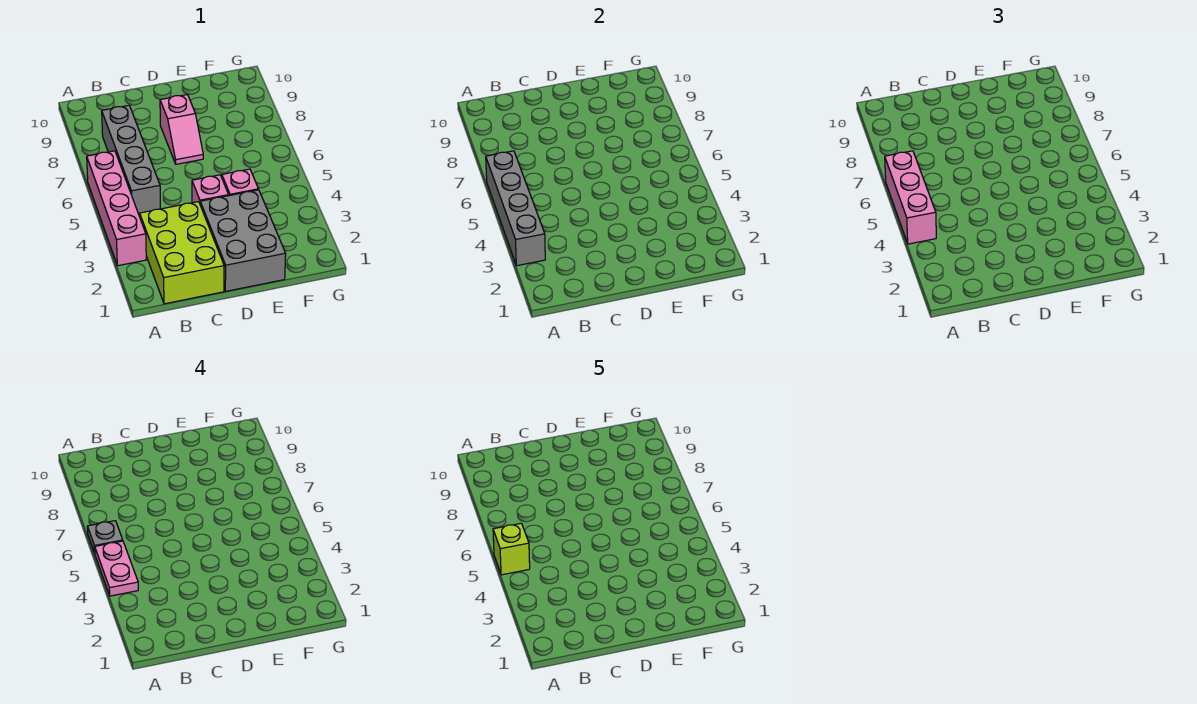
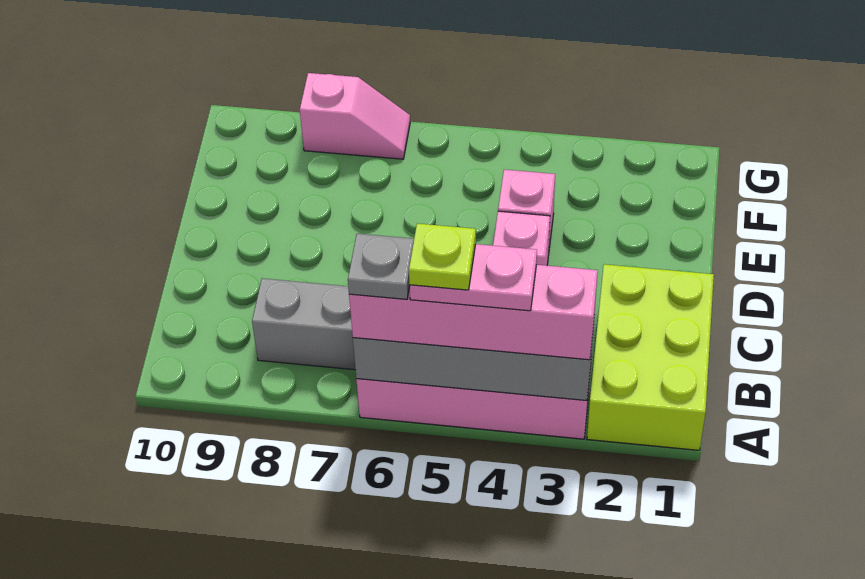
pink brick A4:A6 level 3 -> pink brick A3:A6 level 3
lime brick A5 level 5 -> lime plate A5 level 5
lime brick B1:C3 level 1 -> lime brick A1:C2 level 1
grey brick D1:E3 level 1 -> none
pink slope D7:D8 level 1 top 8 -> pink slope G7:G8 level 1 top 8

